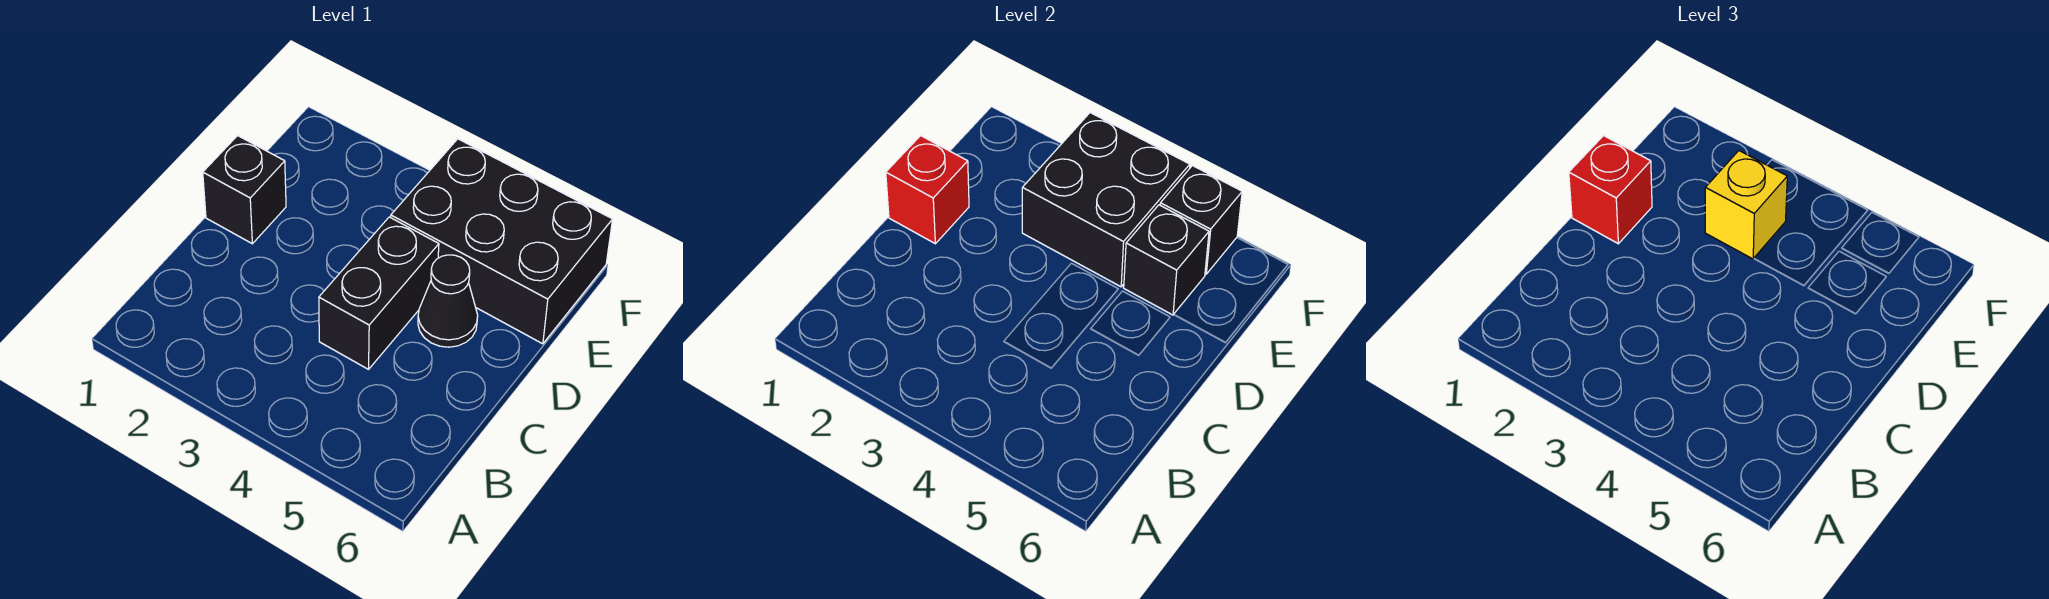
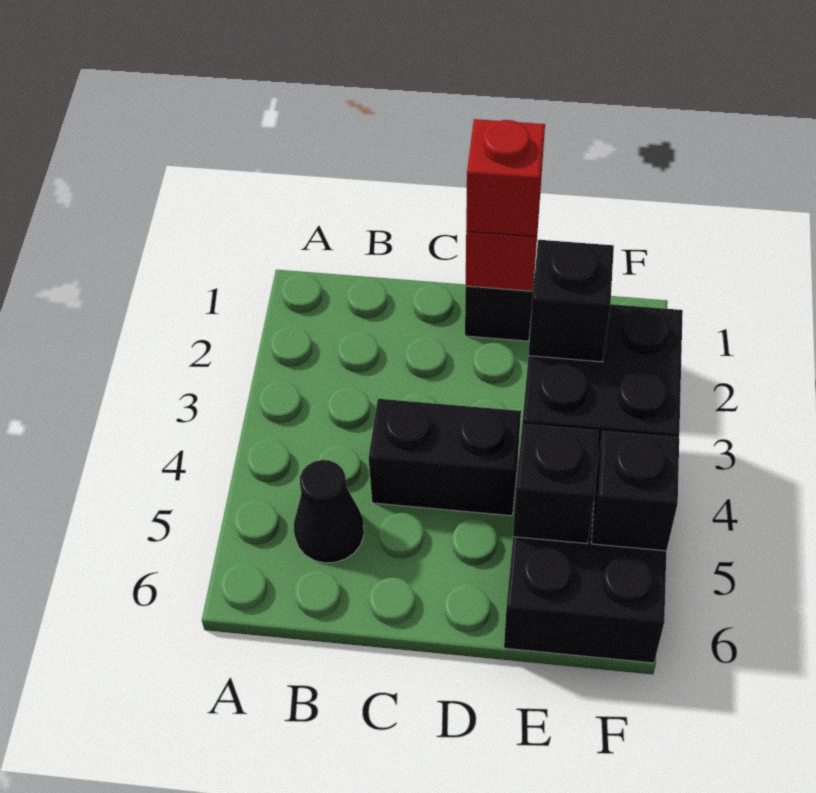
black cone D5 level 1 -> black cone B5 level 1
yellow brick E3 level 3 -> black brick E3 level 3

